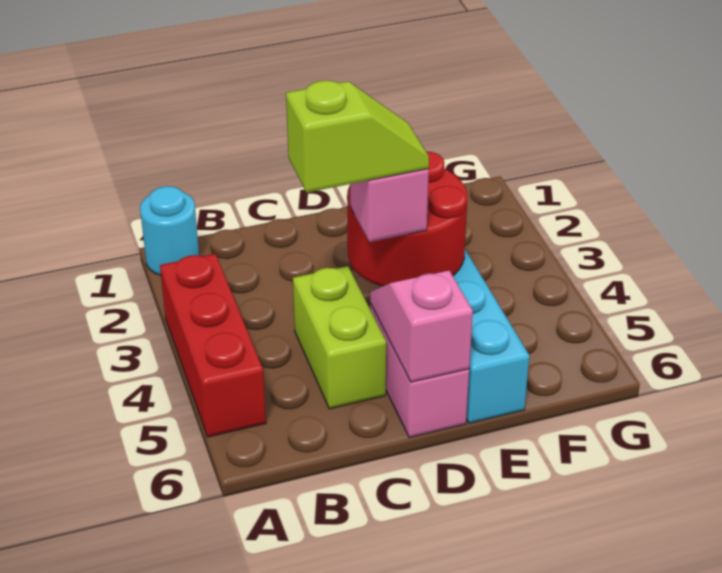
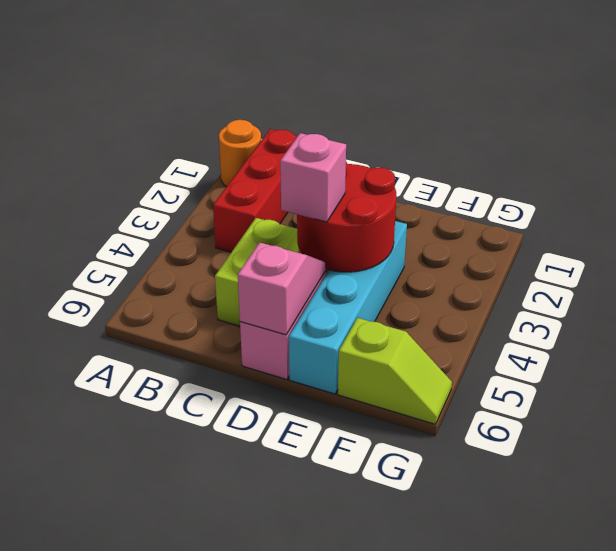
cyan round brick A1 level 1 -> orange round brick A1 level 1
red brick A3:A5 level 1 -> red brick B1:B3 level 1
lime slope C4:D4 level 4 top C -> lime slope F6:G6 level 1 top F

